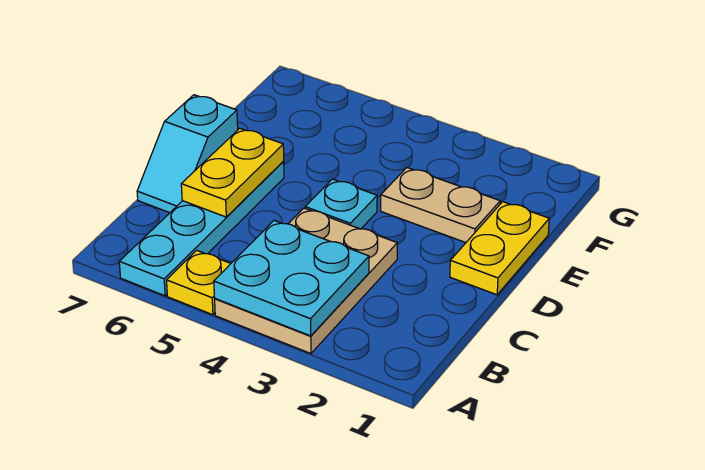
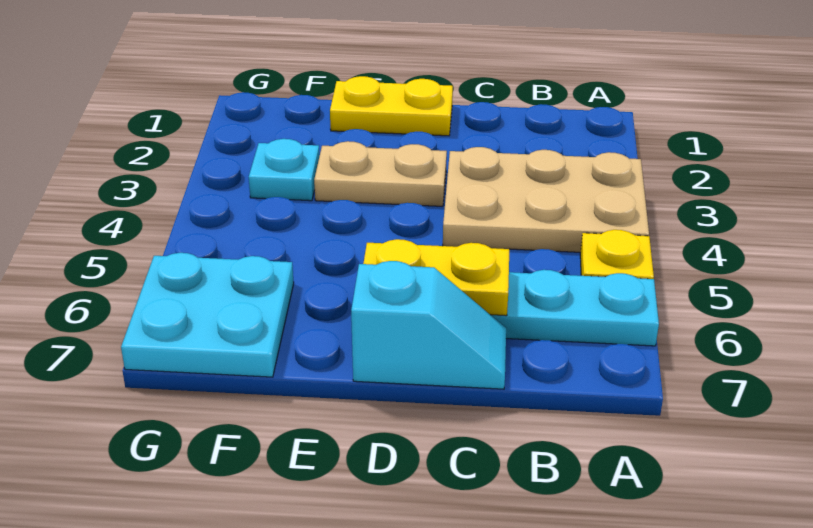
cyan plate A3:B4 level 2 -> cyan plate F6:G7 level 1
cyan plate D4 level 1 -> cyan plate F3 level 1
tan plate E2:E3 level 1 -> tan plate D3:E3 level 1

